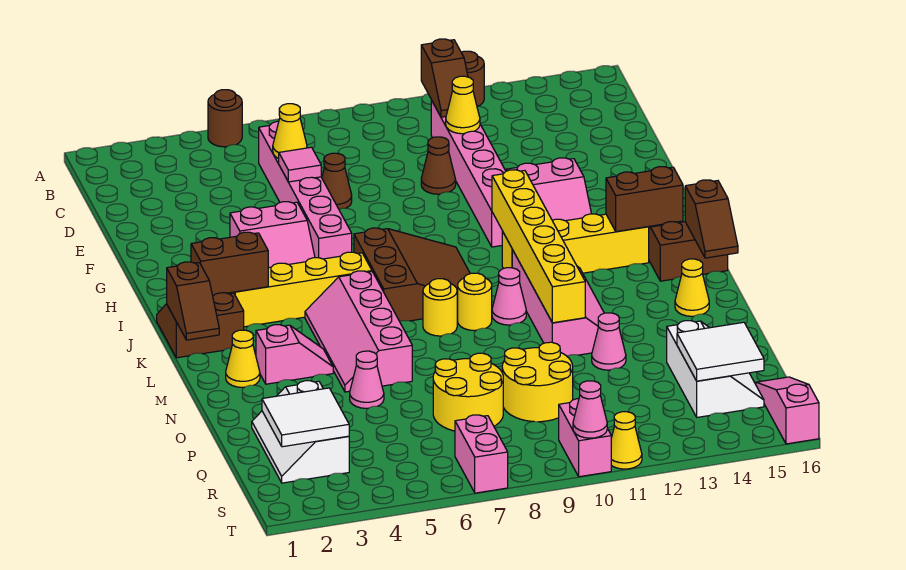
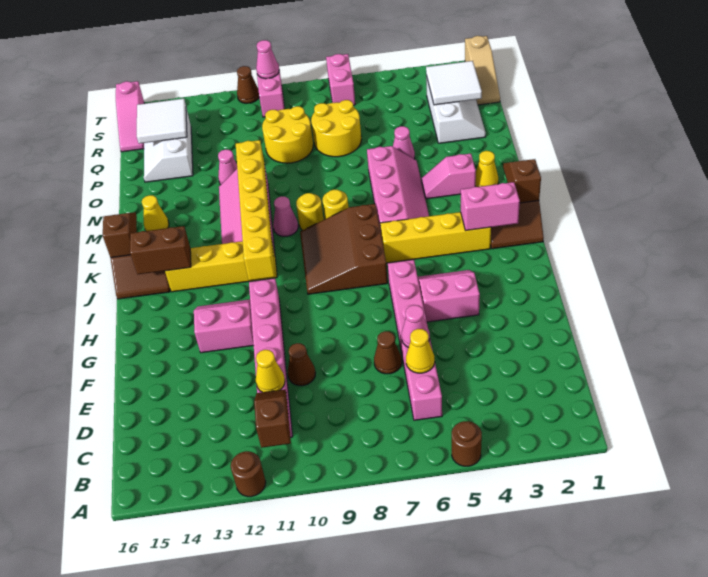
pink tile E6 level 2 -> pink cone E6 level 2
brown brick J2:J3 level 2 -> pink brick J2:J3 level 2
none -> tan slope R1:T1 level 1 top T
yellow cone T11 level 1 -> brown cone T11 level 1

